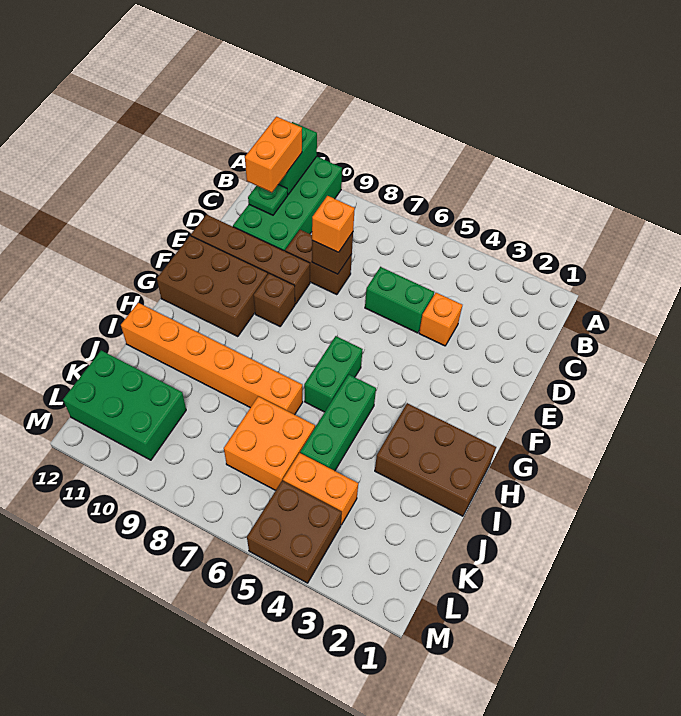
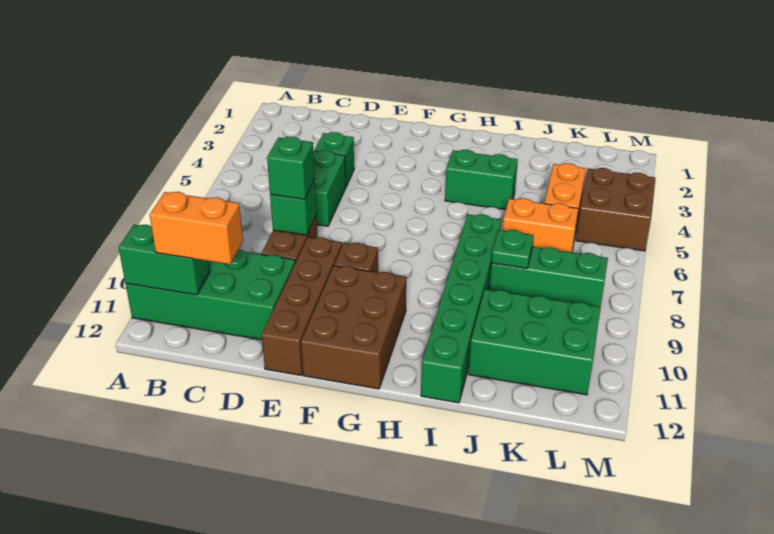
green plate C11 level 2 -> green plate J8 level 2
orange brick D4 level 1 -> green brick D4 level 1
brown brick D8 level 2 -> green brick D8 level 2
orange brick D8 level 3 -> green brick D8 level 3
green brick G6:H6 level 1 -> green brick H4:I4 level 1
brown brick H1:I3 level 1 -> none
green brick H5:J5 level 1 -> green brick J8:L8 level 1
orange brick I7:I12 level 1 -> green brick I7:I12 level 1
orange brick J6:K7 level 1 -> orange brick J6:K6 level 1
green brick K10:L12 level 1 -> green brick J10:L11 level 1

